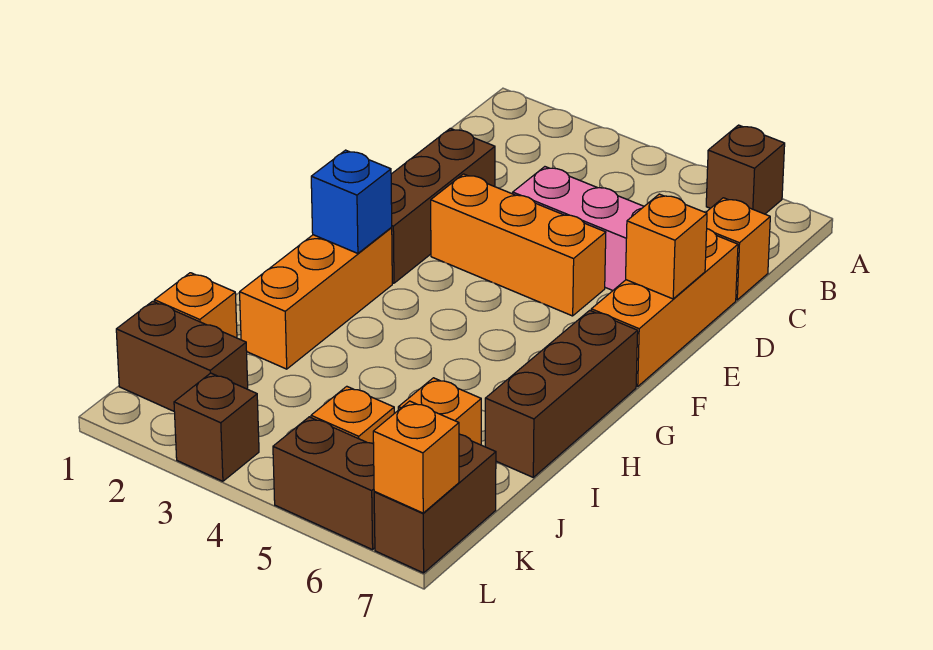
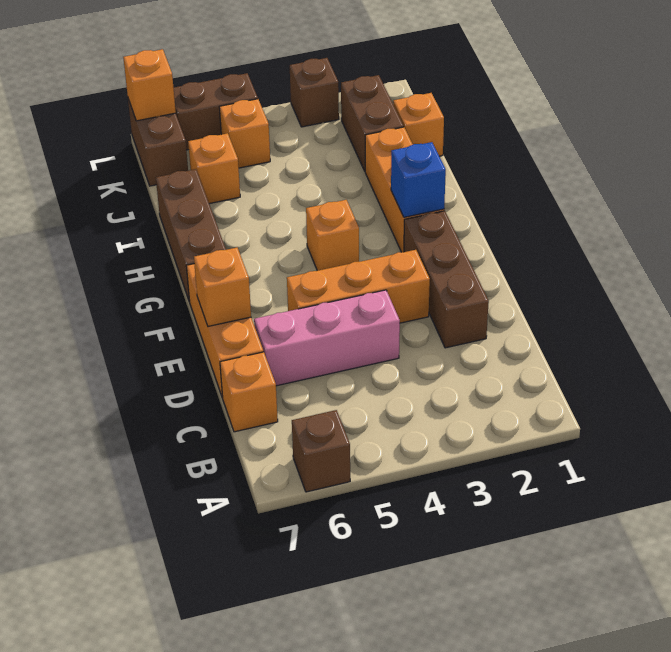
none -> orange brick G4 level 1
brown brick K1:K2 level 1 -> brown brick J2:K2 level 1

